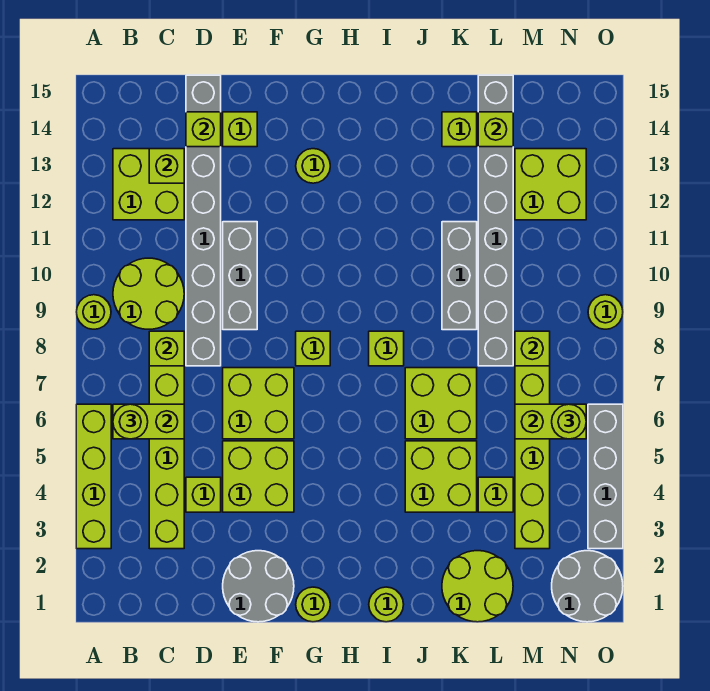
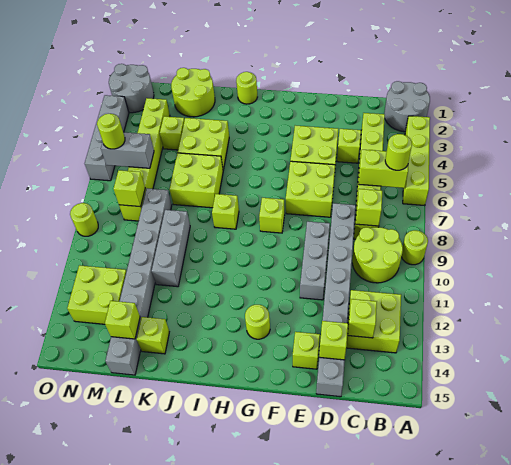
grey round brick E1:F2 level 1 -> grey round brick A1:B2 level 1
lime round brick G1 level 1 -> none
lime brick M6:N6 level 2 -> grey brick M6:N6 level 2

